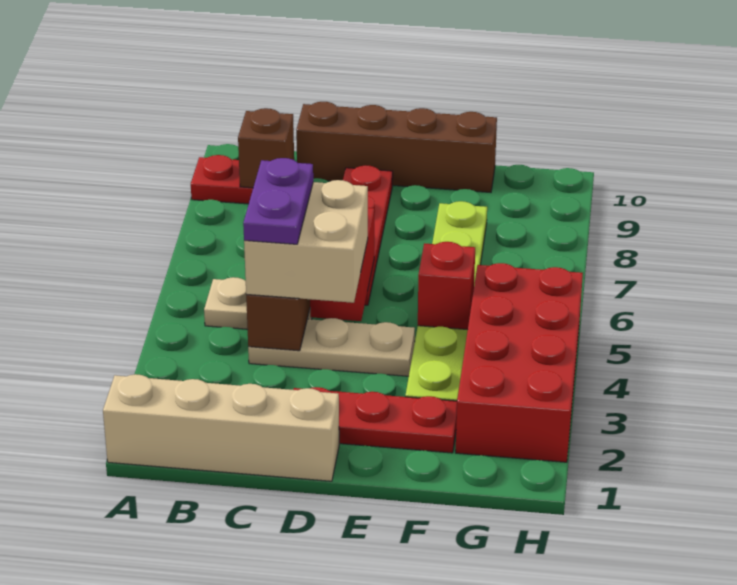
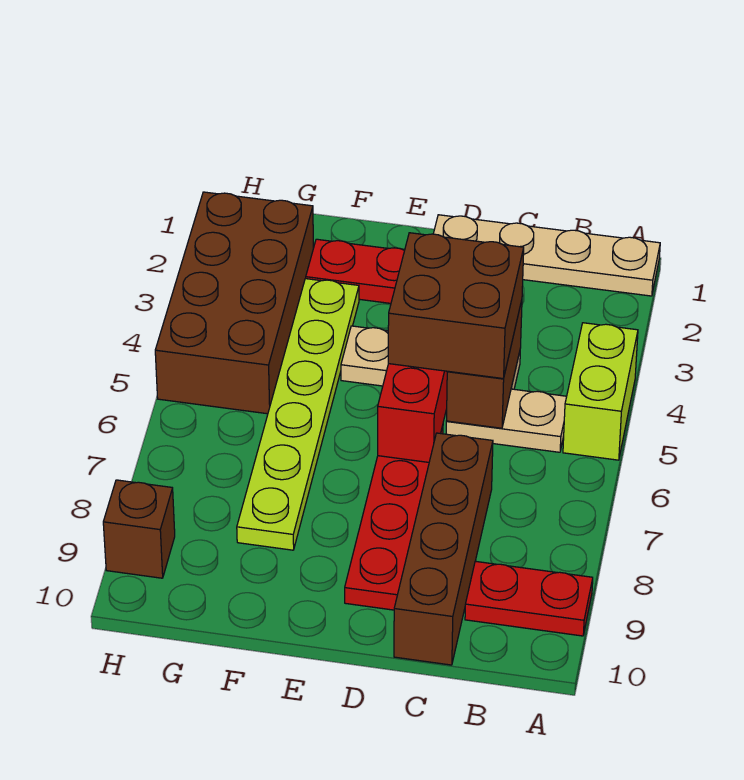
tan brick A1:D1 level 1 -> tan plate A1:D1 level 1
none -> lime brick A4:A5 level 1
brown brick B9 level 2 -> brown brick H9 level 1
tan brick C4:D5 level 3 -> brown brick C4:D5 level 3
purple plate C4:C5 level 4 -> none
brown brick C10:F10 level 1 -> brown brick C7:C10 level 1
red brick F5 level 2 -> none
red brick G2:H5 level 1 -> brown brick G2:H5 level 1

